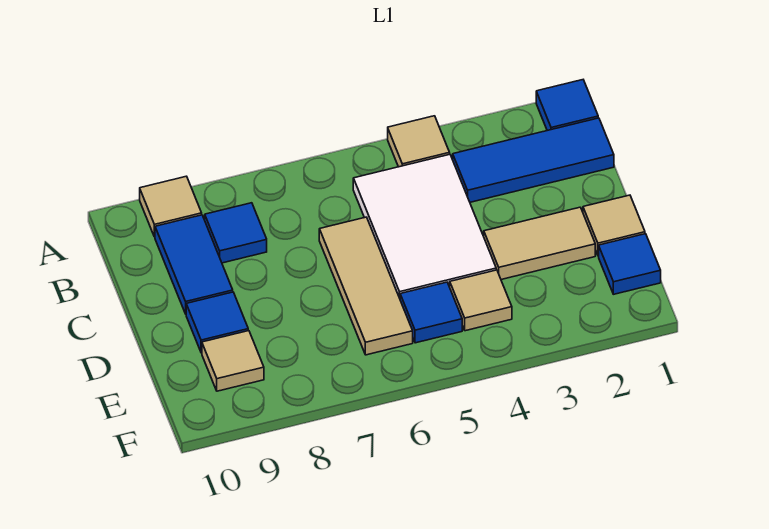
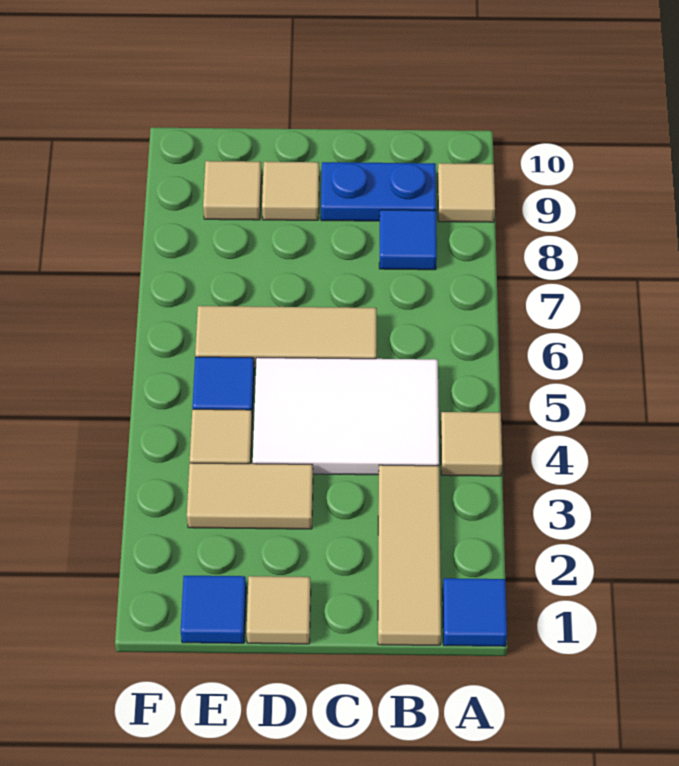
blue tile B1:B3 level 1 -> tan tile B1:B3 level 1
blue tile B9:C9 level 1 -> blue plate B9:C9 level 1
tan tile D2:D3 level 1 -> tan tile D3:E3 level 1
blue tile D9 level 1 -> tan tile D9 level 1

